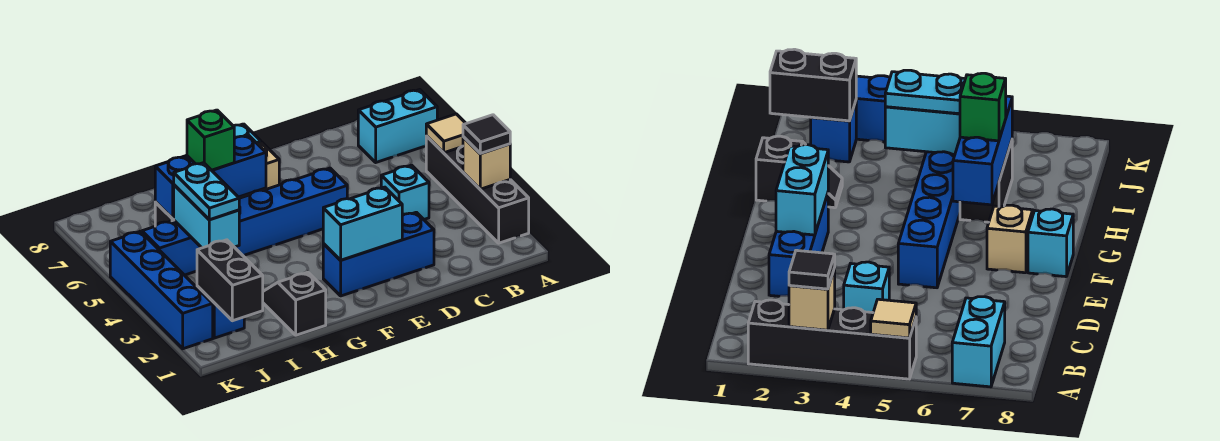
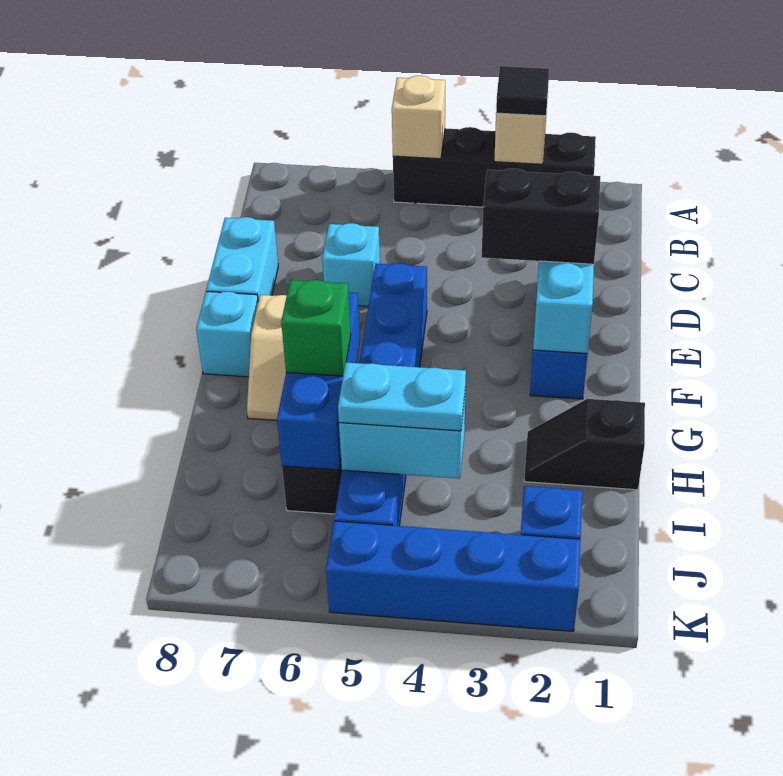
tan tile A5 level 2 -> tan brick A5 level 2
cyan brick A7:B7 level 1 -> cyan brick D8:E8 level 1
cyan brick C4 level 1 -> cyan brick D6 level 1
black brick J1:J2 level 2 -> black brick E2:E3 level 3

